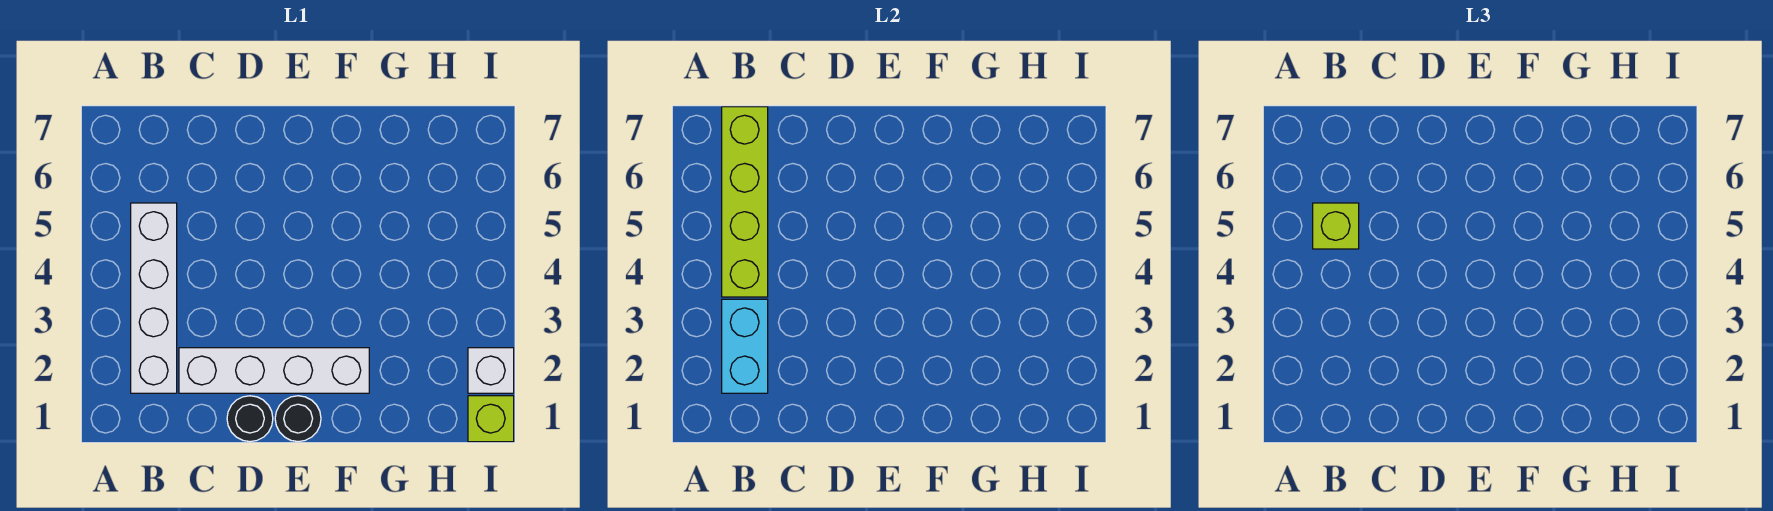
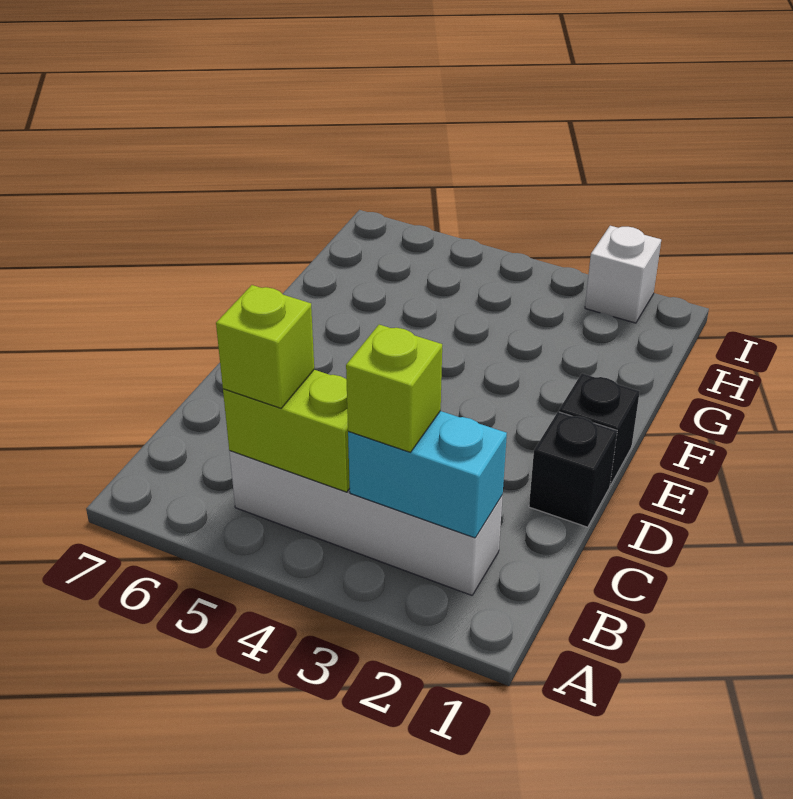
lime brick B4:B7 level 2 -> lime brick B4:B5 level 2
white brick C2:F2 level 1 -> none
black round brick D1 level 1 -> black brick D1 level 1
black round brick E1 level 1 -> black brick E1 level 1
lime brick I1 level 1 -> lime brick B3 level 3

